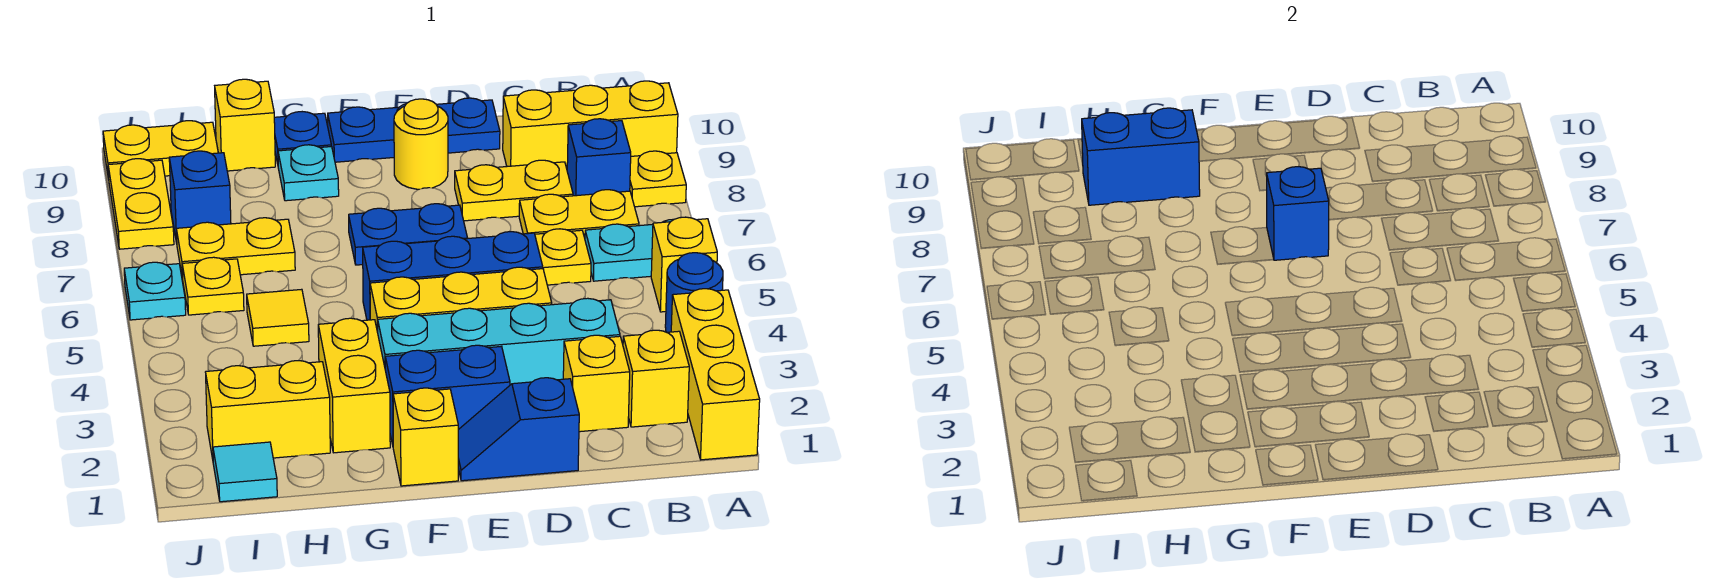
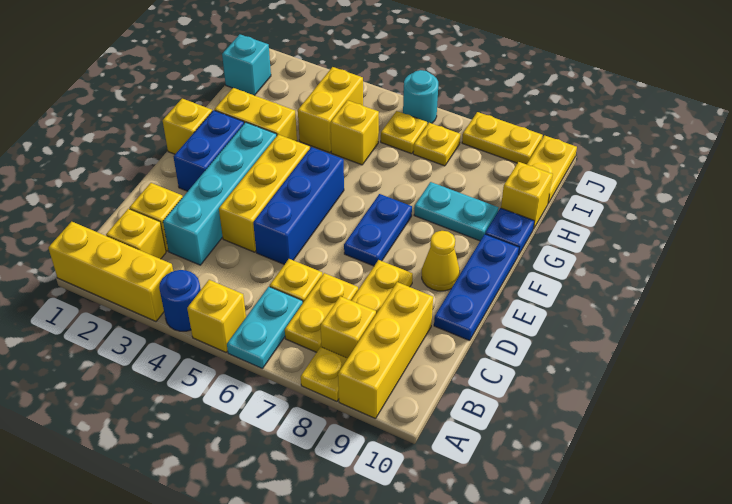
blue brick B8 level 1 -> yellow brick B8 level 1
blue slope D1:E1 level 1 top D -> none
blue brick E7 level 2 -> none
yellow round brick E9 level 1 -> yellow cone E9 level 1
cyan plate G9 level 1 -> cyan plate G8:G9 level 1
blue brick G9:H9 level 2 -> none
yellow brick H2:I2 level 1 -> yellow brick H4:I4 level 1
yellow tile H5 level 1 -> yellow brick H5 level 1
yellow plate H7:I7 level 1 -> yellow plate I7 level 1
cyan tile I1 level 1 -> cyan brick I1 level 1
blue brick I8 level 1 -> none
cyan plate J6 level 1 -> cyan round brick J6 level 1

